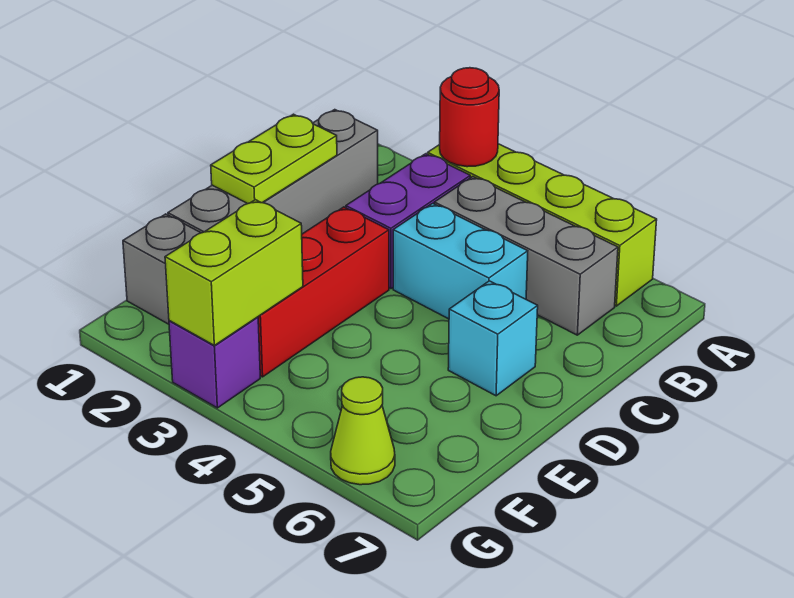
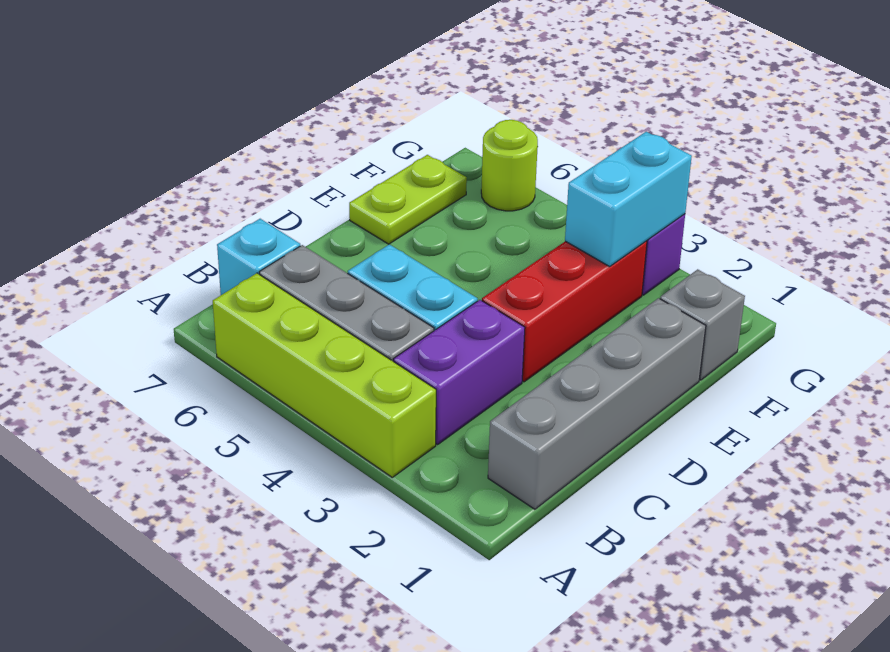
red round brick A3 level 2 -> none
lime plate C1:D1 level 2 -> lime plate E7:F7 level 1
cyan brick D6 level 1 -> cyan brick B7 level 1
lime brick F3:G3 level 2 -> cyan brick F3:G3 level 2
lime cone G6 level 1 -> lime round brick G6 level 1

